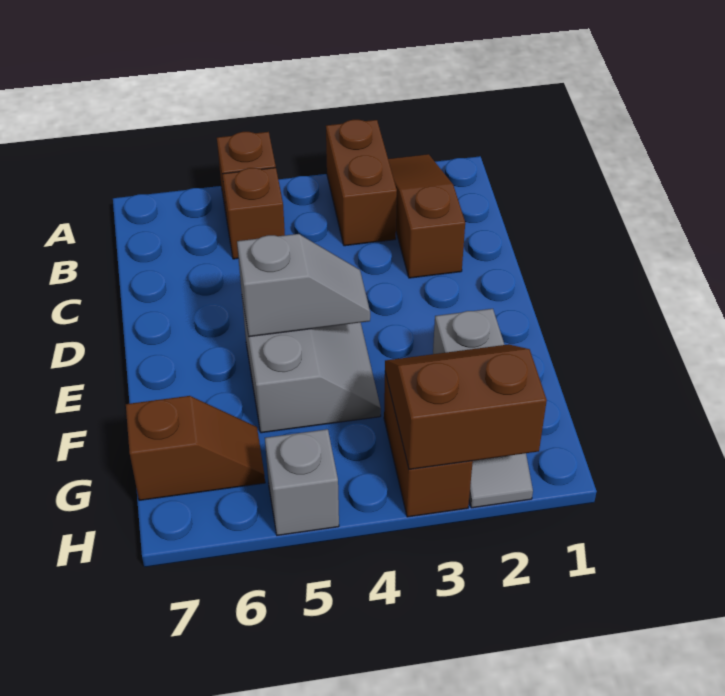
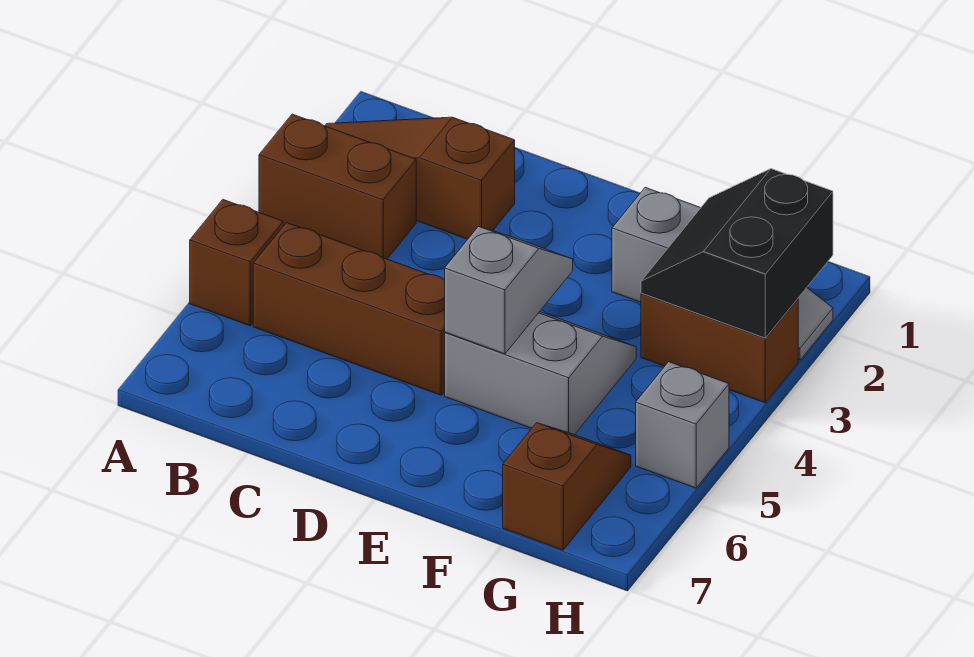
brown brick B5 level 1 -> brown brick B5:D5 level 1
brown slope G2:H3 level 2 top H -> black slope G2:H3 level 2 top H

